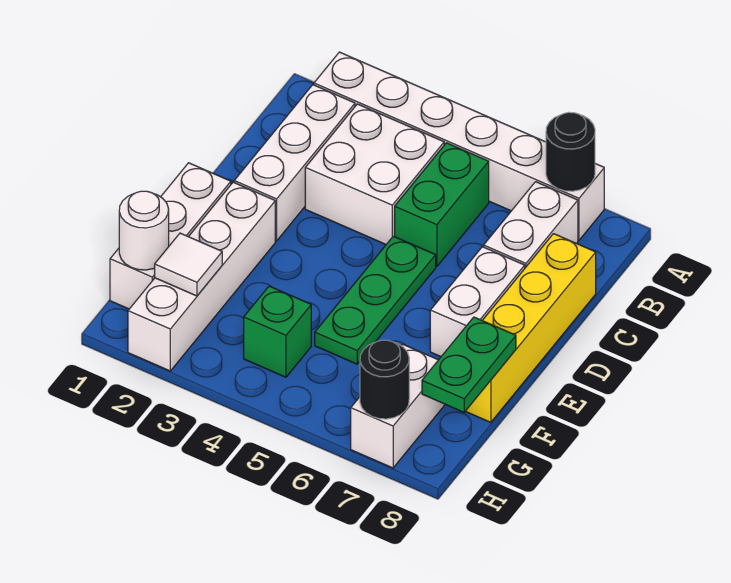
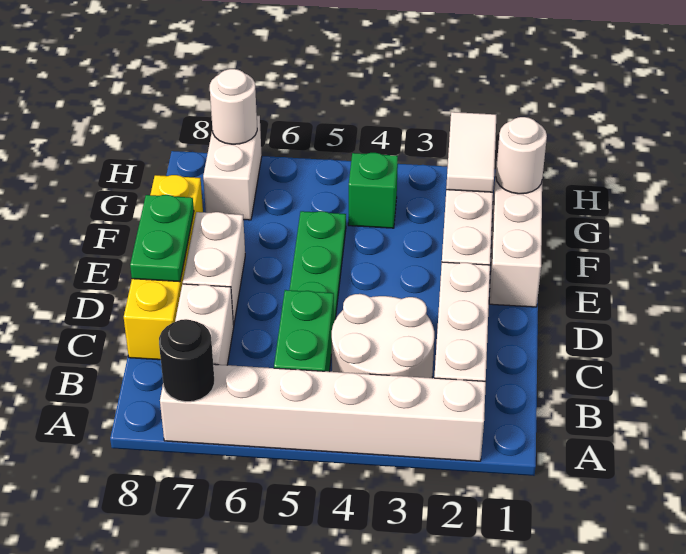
white brick B3:C4 level 1 -> white round brick B3:C4 level 1
green plate F8:G8 level 2 -> green plate D8:E8 level 2
white tile G2 level 2 -> white tile G2:H2 level 2
black round brick H7 level 2 -> white round brick H7 level 2

